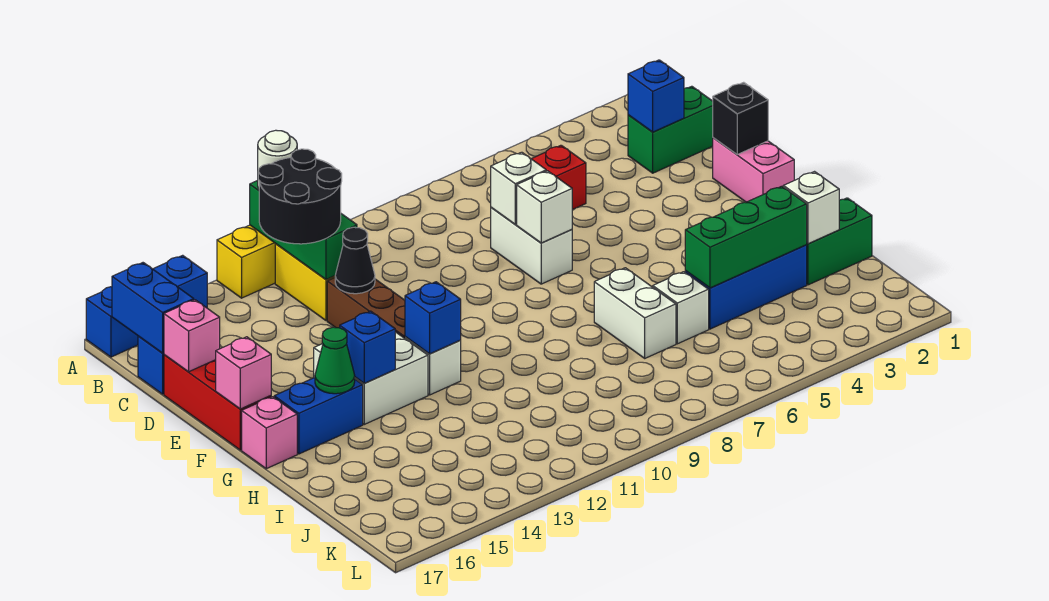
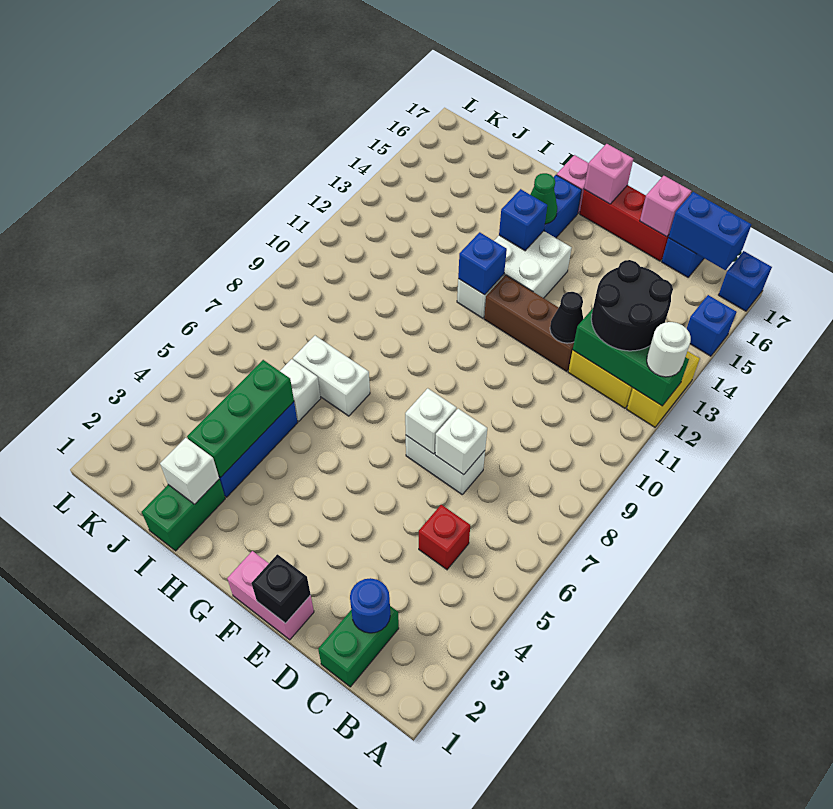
blue brick C2 level 2 -> blue round brick C2 level 2

